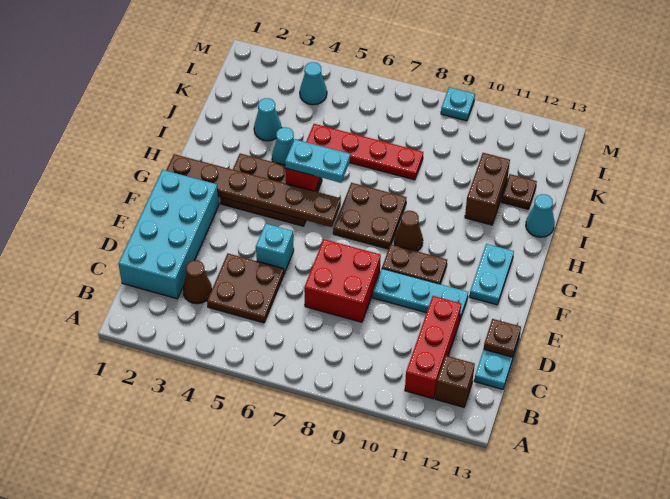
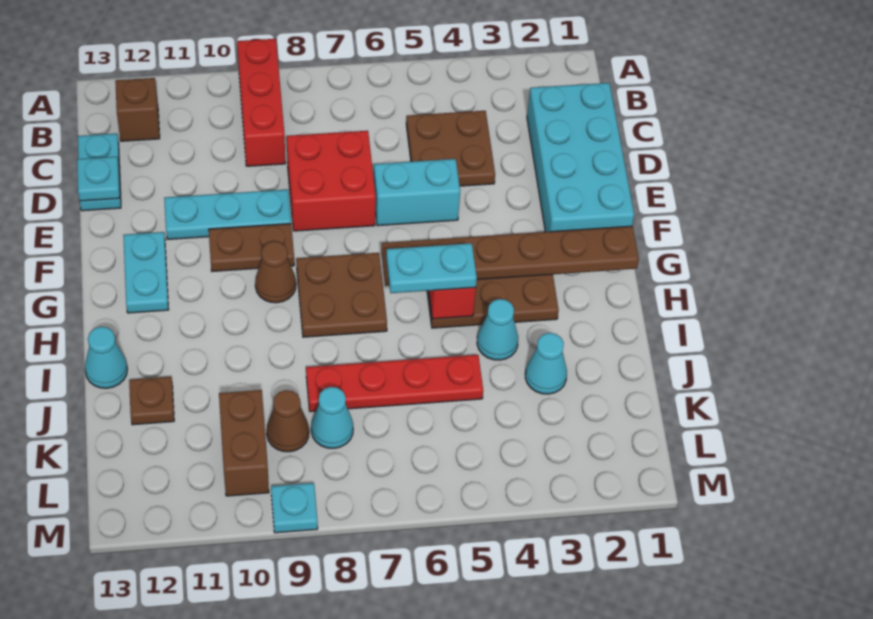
red brick B11:D11 level 1 -> red brick A9:C9 level 1
brown cone C3 level 1 -> brown cone K9 level 1
brown plate D13 level 2 -> cyan plate D13 level 2
cyan brick E5 level 1 -> cyan brick E5:E6 level 1
brown brick I11:J11 level 1 -> brown brick K10:L10 level 1
cyan cone L4 level 1 -> cyan cone K8 level 1

